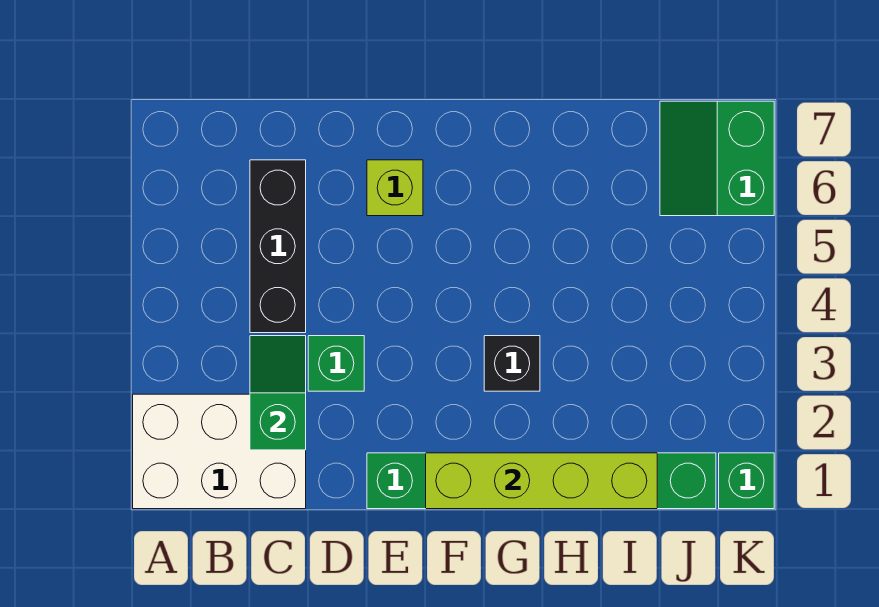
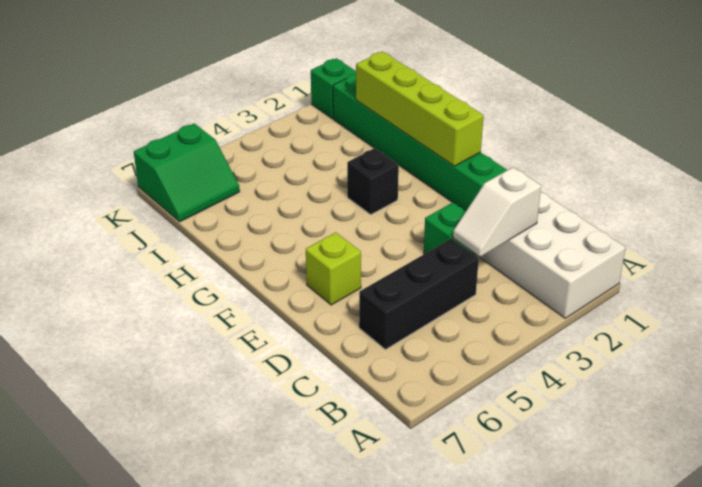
green slope C2:C3 level 2 top 2 -> white slope C2:C3 level 2 top 2

